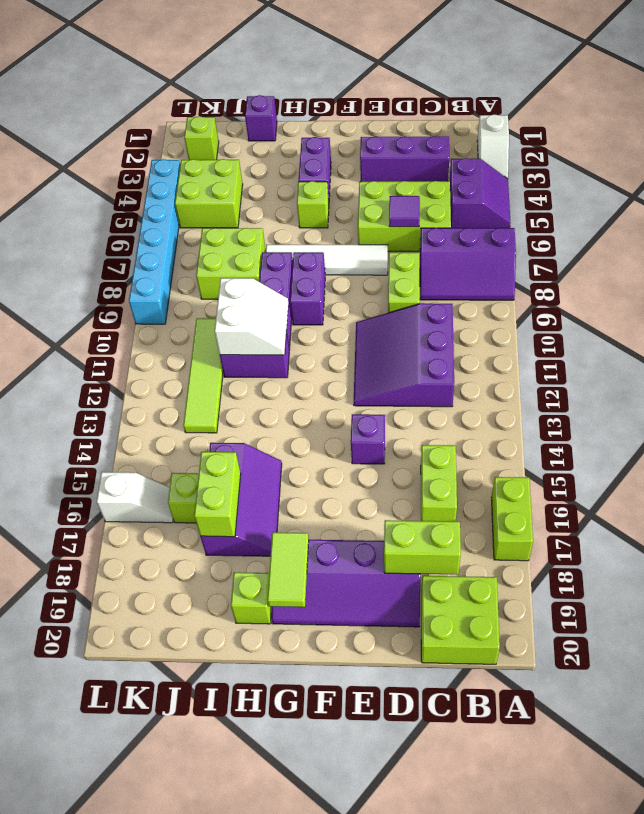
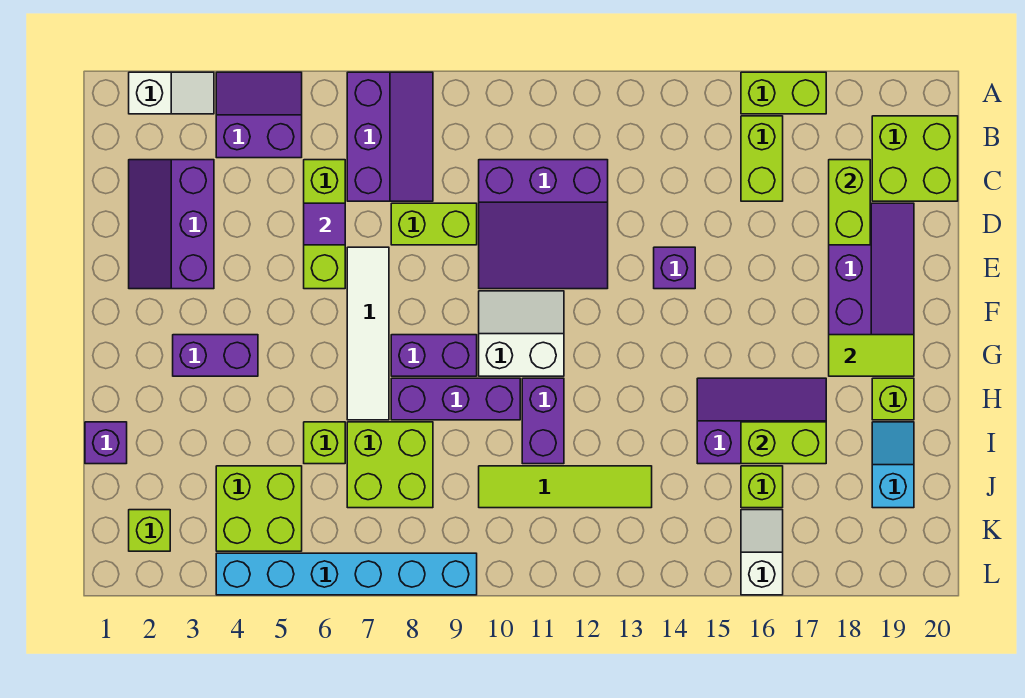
lime brick C5:E6 level 1 -> lime brick C6:E6 level 1
lime brick C15:C16 level 1 -> lime brick B16:C16 level 1
lime brick G5 level 1 -> lime brick I6 level 1
white slope H10:I11 level 2 top I -> white slope F10:G11 level 1 top G
none -> cyan slope I19:J19 level 1 top J

